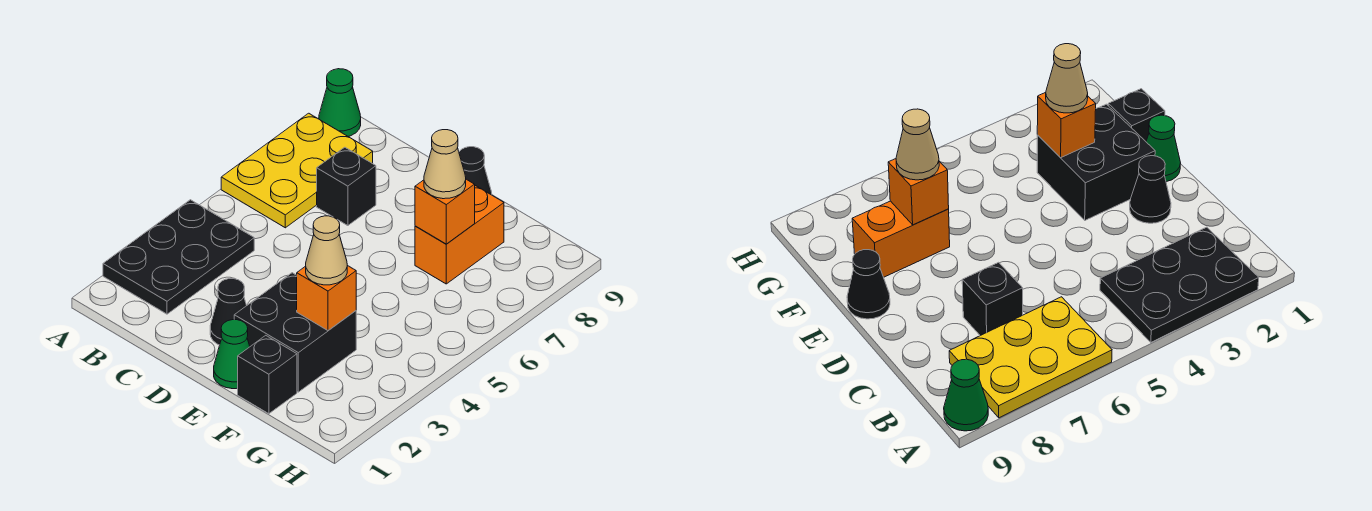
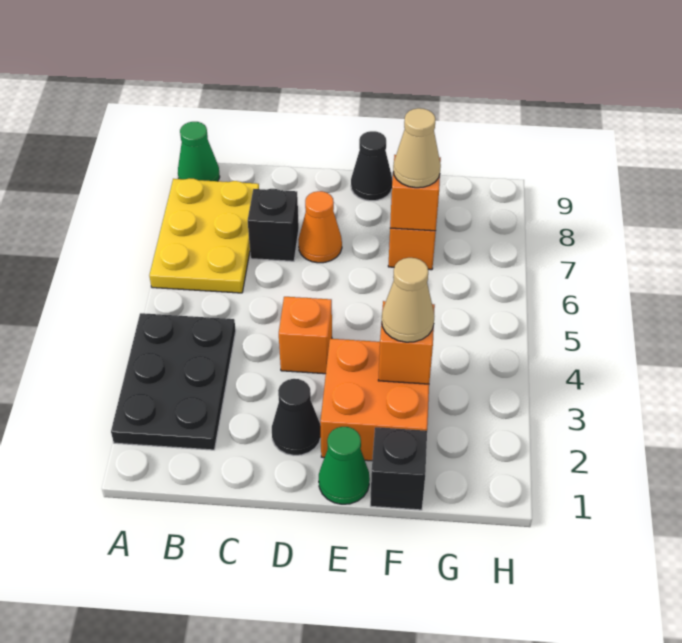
none -> orange brick D4 level 1
none -> orange cone D7 level 1
black brick E2:F3 level 1 -> orange brick E2:F3 level 1

